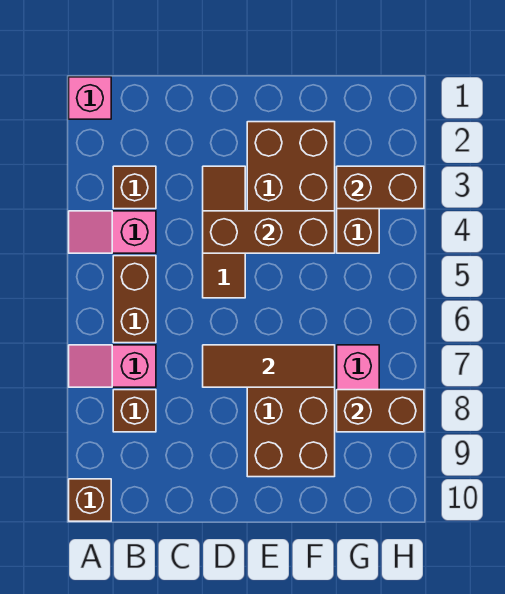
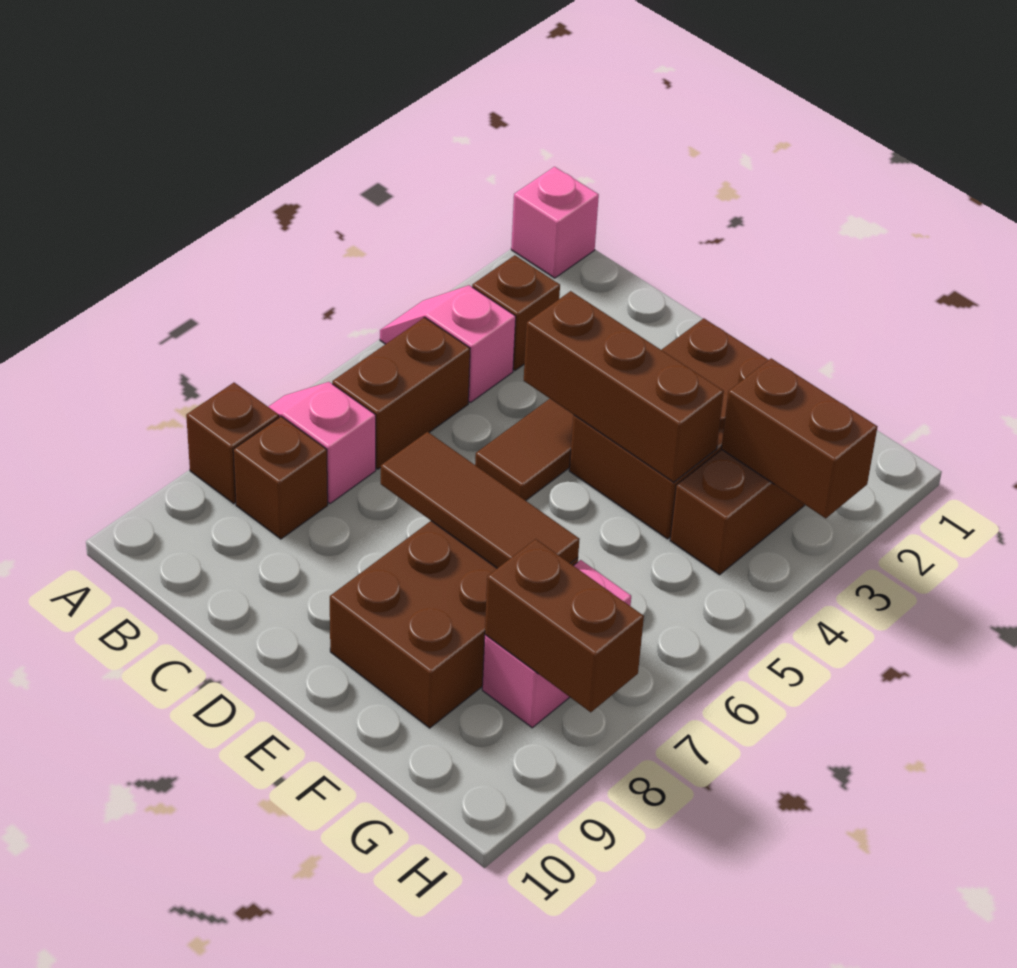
brown brick A10 level 1 -> brown brick A8 level 1

